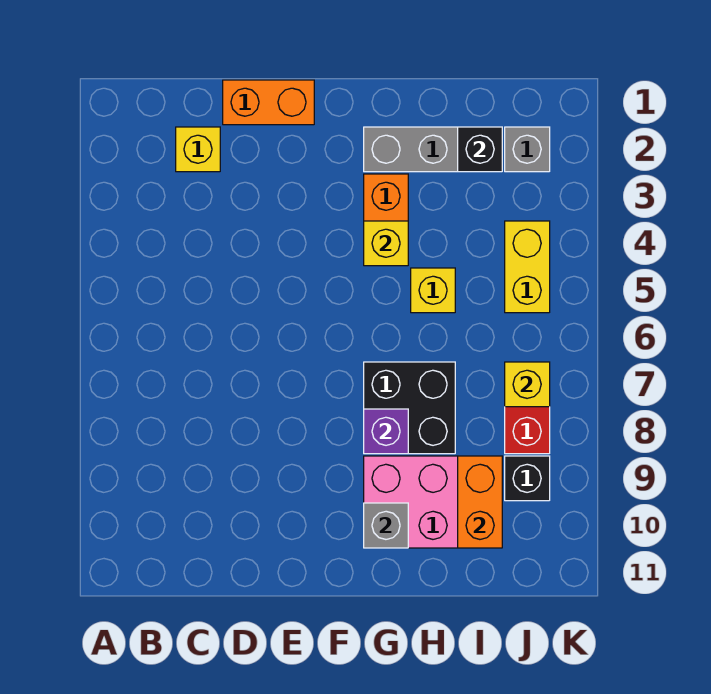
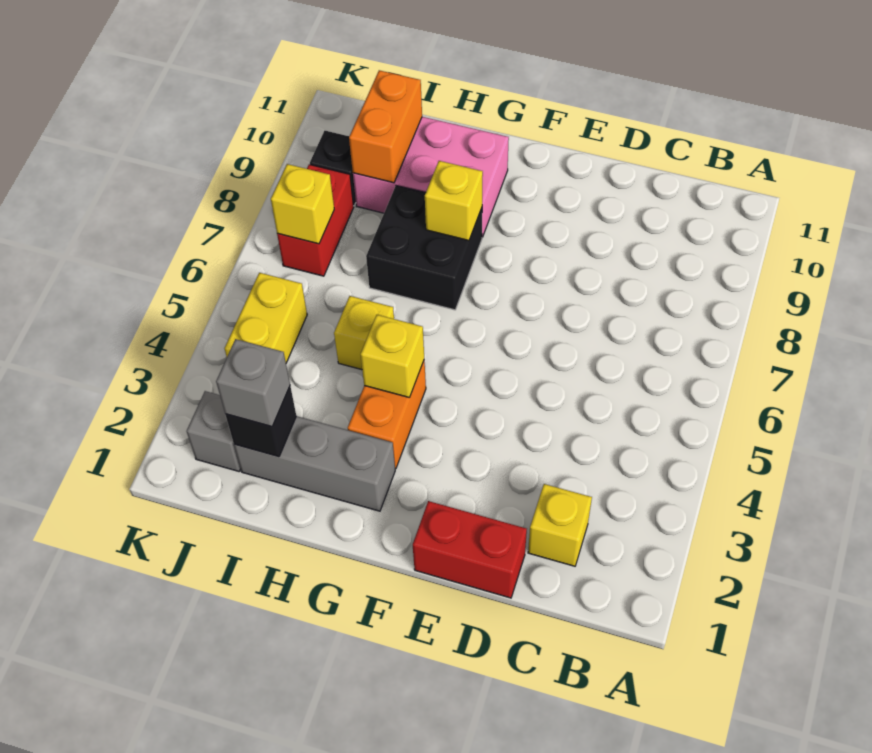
orange brick D1:E1 level 1 -> red brick D1:E1 level 1
purple brick G8 level 2 -> yellow brick G8 level 2
grey brick G10 level 2 -> grey brick I2 level 3

